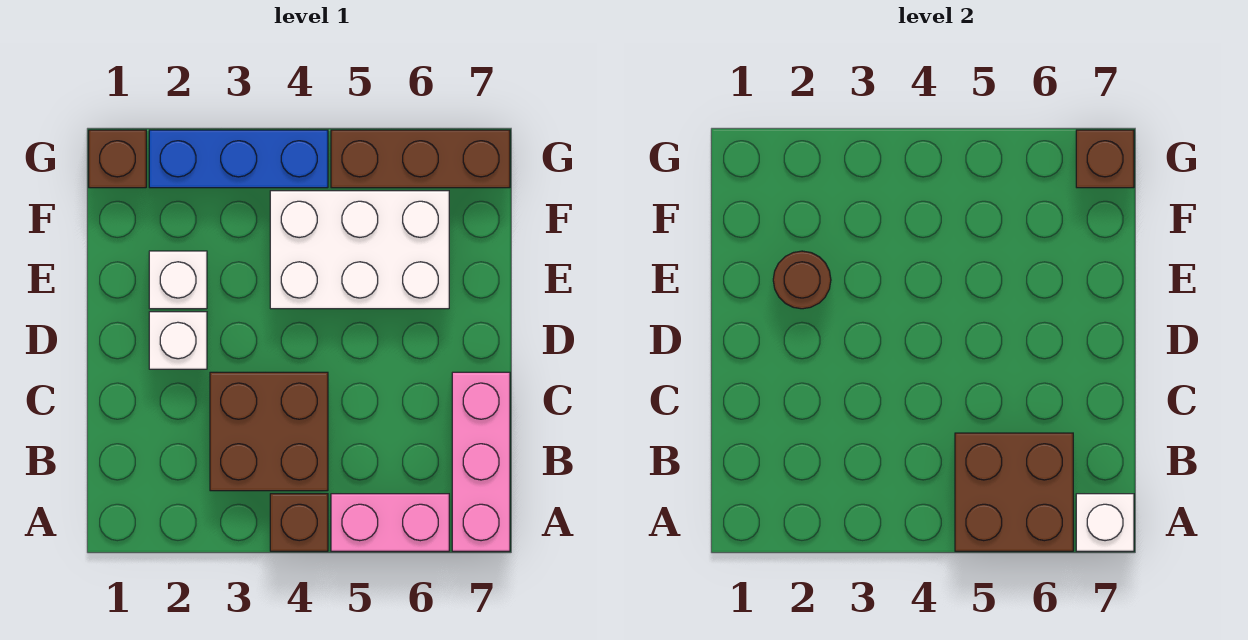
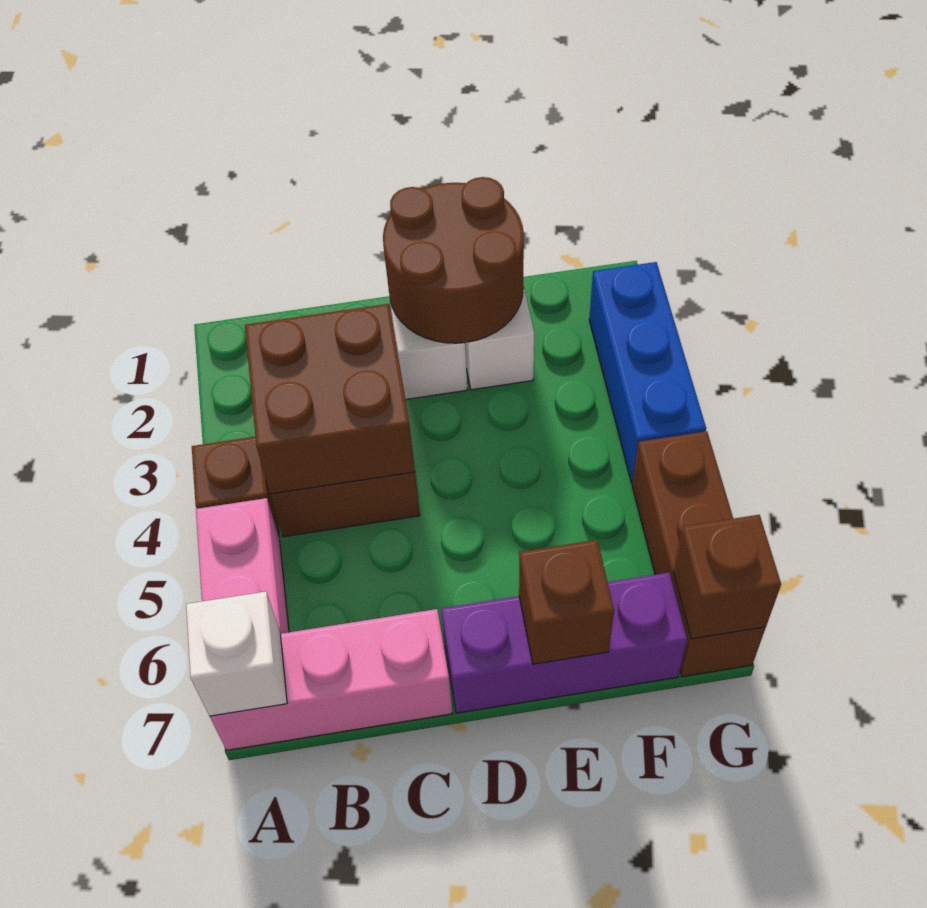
brown brick A5:B6 level 2 -> brown brick B3:C4 level 2
none -> purple brick D7:F7 level 1
brown round brick E2 level 2 -> brown round brick D1:E2 level 2
white brick E4:F6 level 1 -> none
brown brick G1 level 1 -> brown brick E7 level 2

